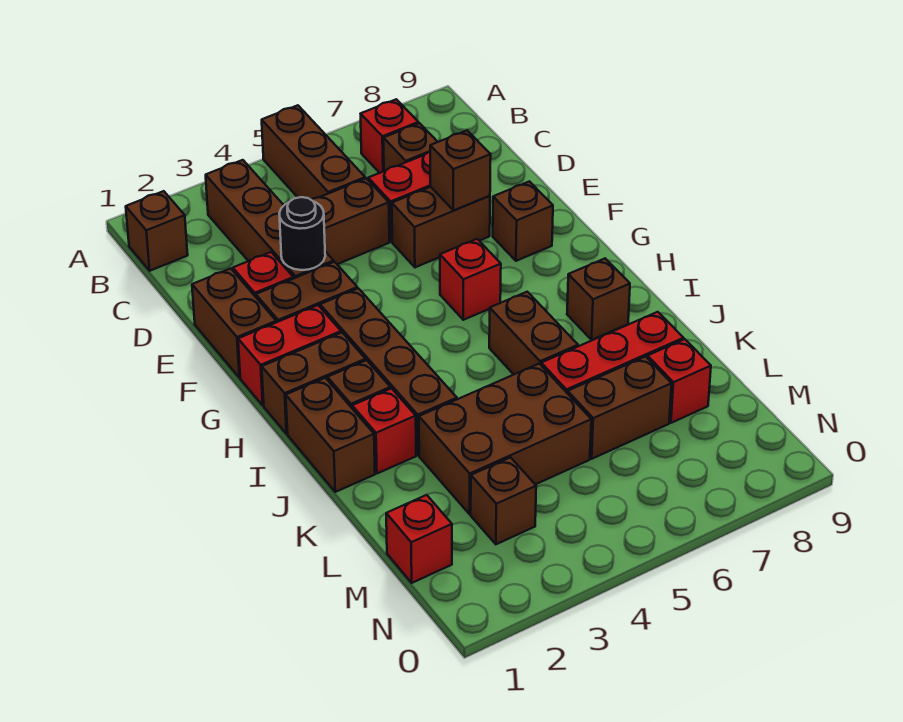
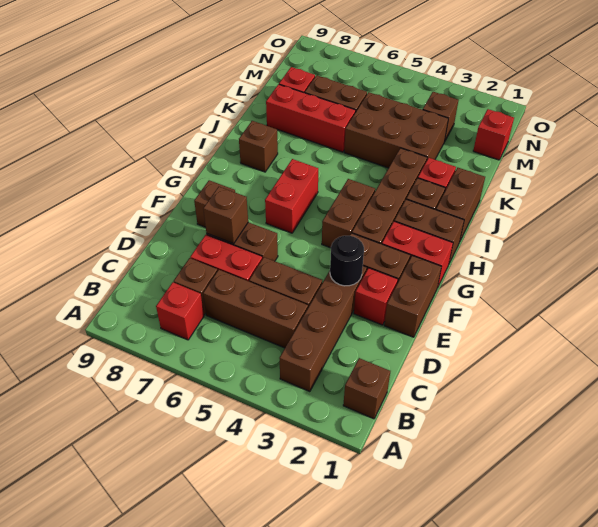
brown brick A5:C5 level 1 -> brown brick C4:C6 level 1
red brick G6 level 1 -> red brick G6:H6 level 1
brown brick I6:J6 level 1 -> brown brick G4:H4 level 1

